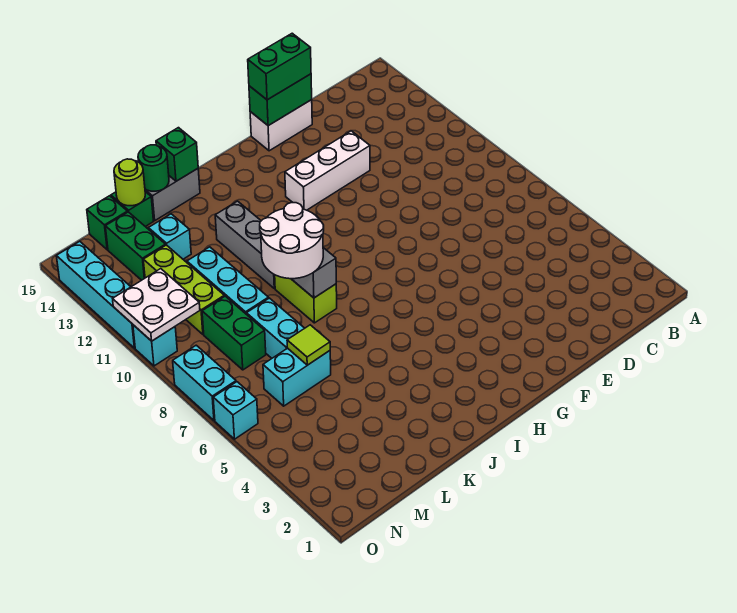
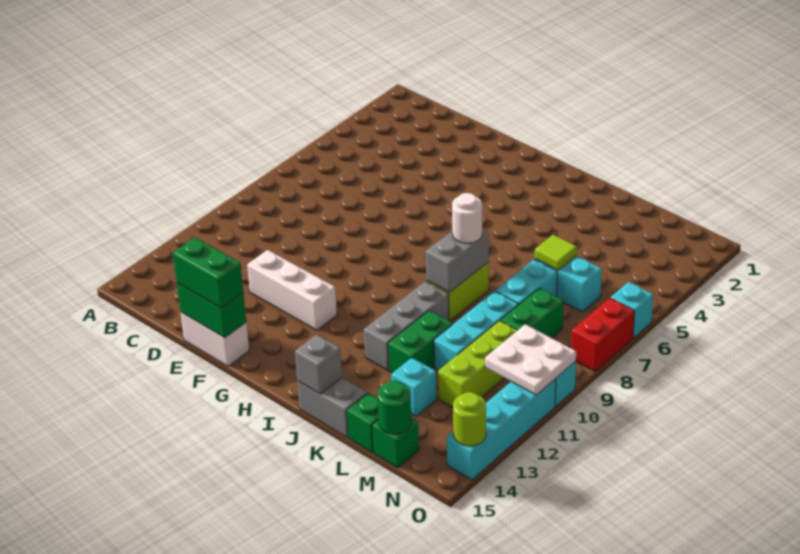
white round brick J8:K9 level 3 -> white round brick J8 level 3
green brick J15 level 2 -> grey brick J15 level 2
green round brick K15 level 2 -> green round brick M15 level 2
lime round brick L15 level 2 -> lime round brick O14 level 2
green brick M13:M14 level 1 -> green brick K11:K12 level 1
cyan brick O7:O8 level 1 -> red brick O7:O8 level 1

